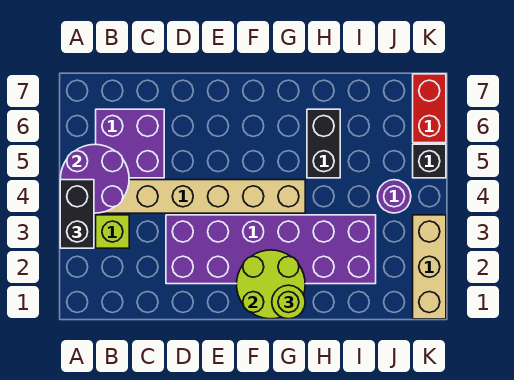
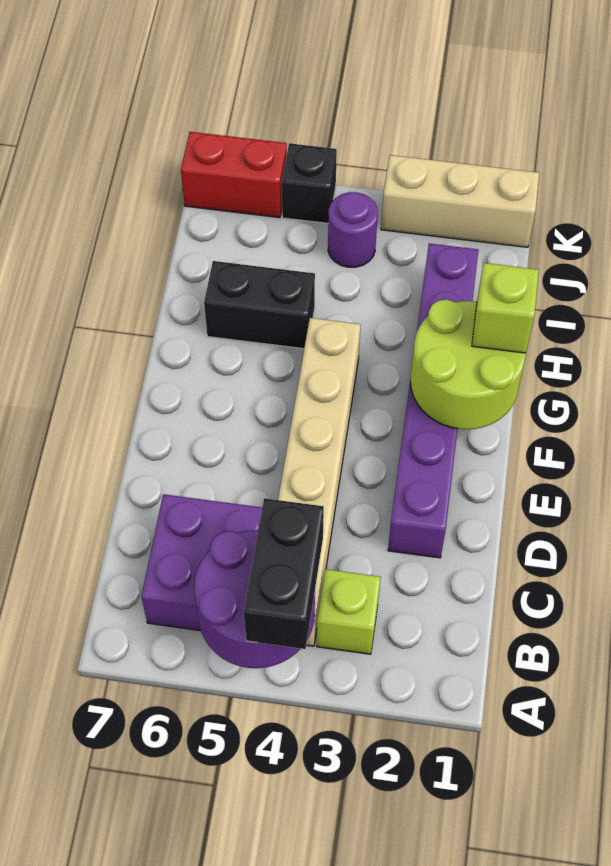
black brick A3:A4 level 3 -> black brick A4:B4 level 3
purple brick D2:I3 level 1 -> purple brick D2:I2 level 1
lime round brick G1 level 3 -> lime brick G1 level 3

